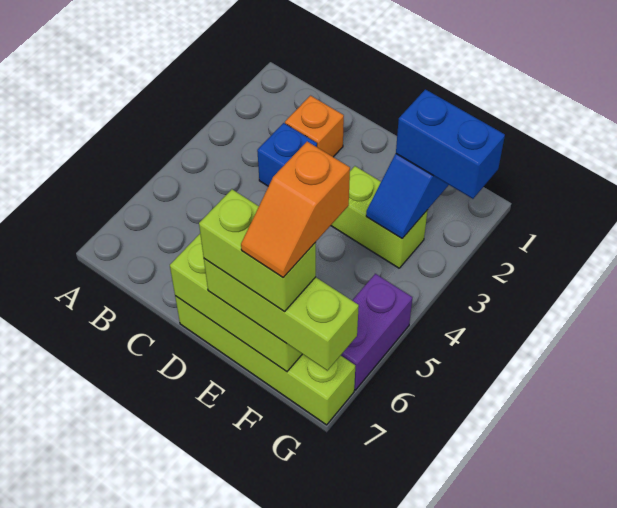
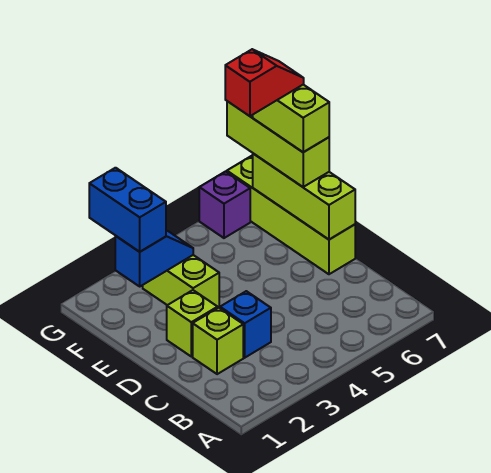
orange brick C2 level 1 -> lime brick C2 level 1
none -> lime brick D2 level 1
orange slope F6:F7 level 5 top 6 -> red slope F6:F7 level 5 top 6
purple brick G5:G6 level 1 -> purple brick G6 level 1

